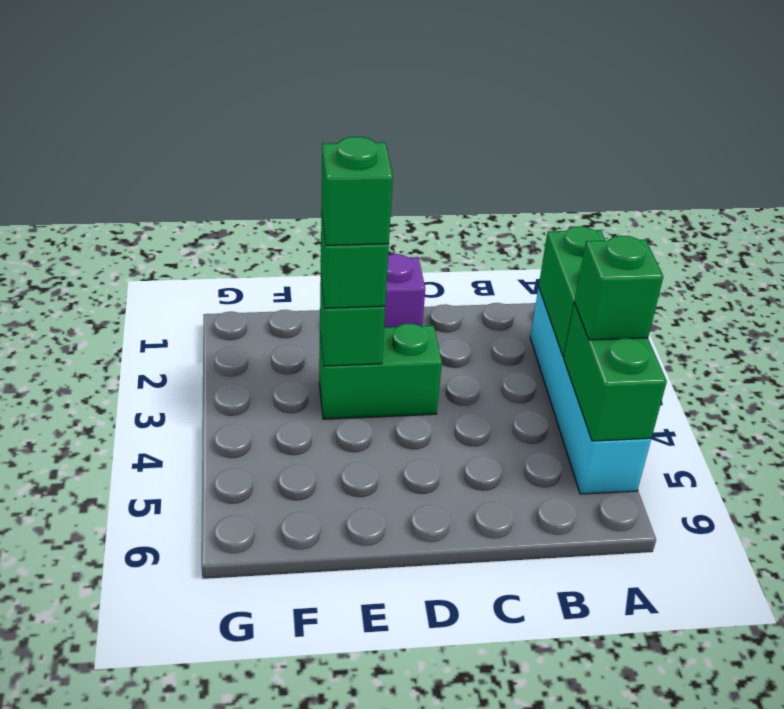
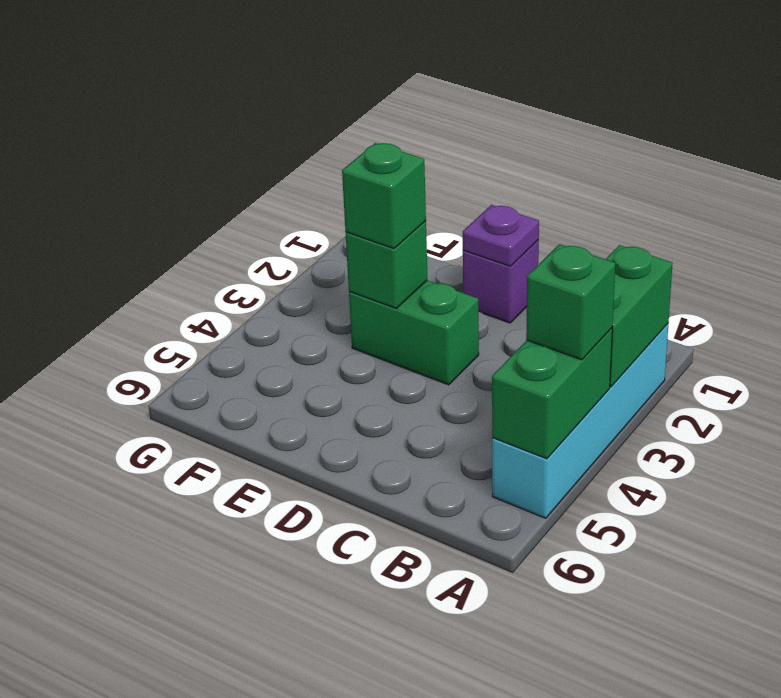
none -> purple plate D1 level 2
green brick E3 level 4 -> none

